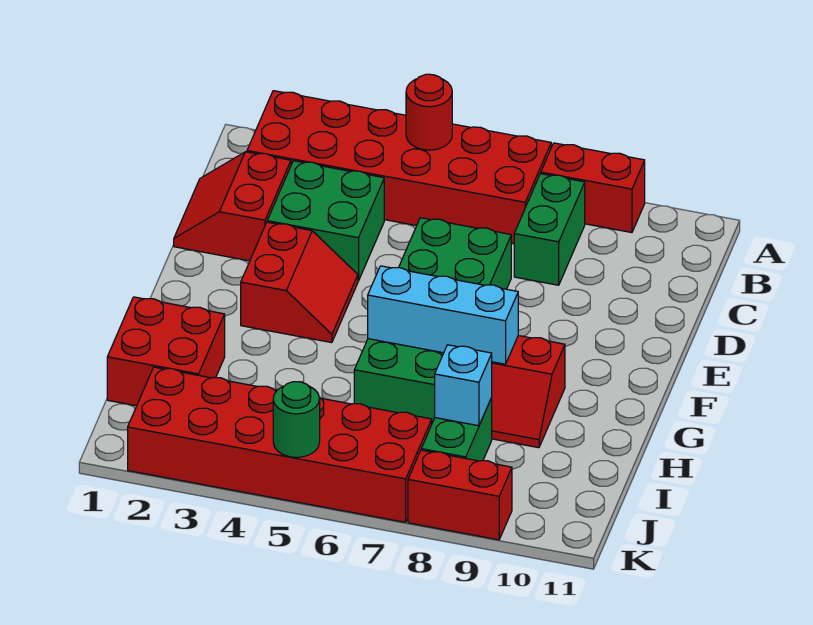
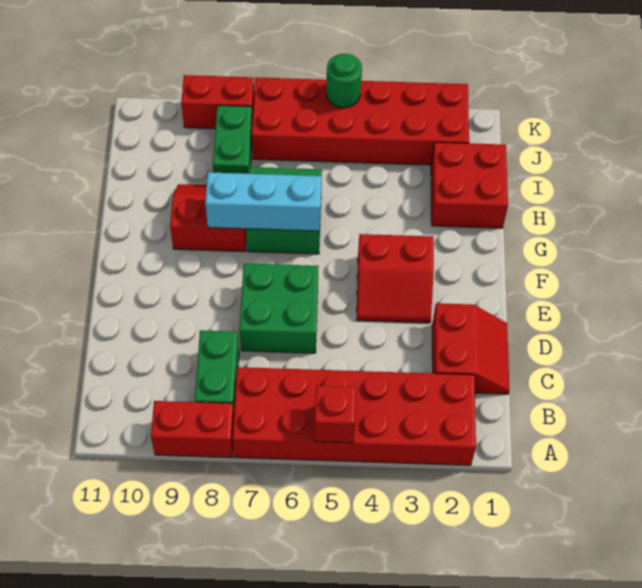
red round brick A5 level 2 -> red brick A5 level 2
green brick C3:D4 level 1 -> none
red slope E3:F4 level 1 top 3 -> red slope E3:F4 level 1 top F
cyan brick I8 level 2 -> none

